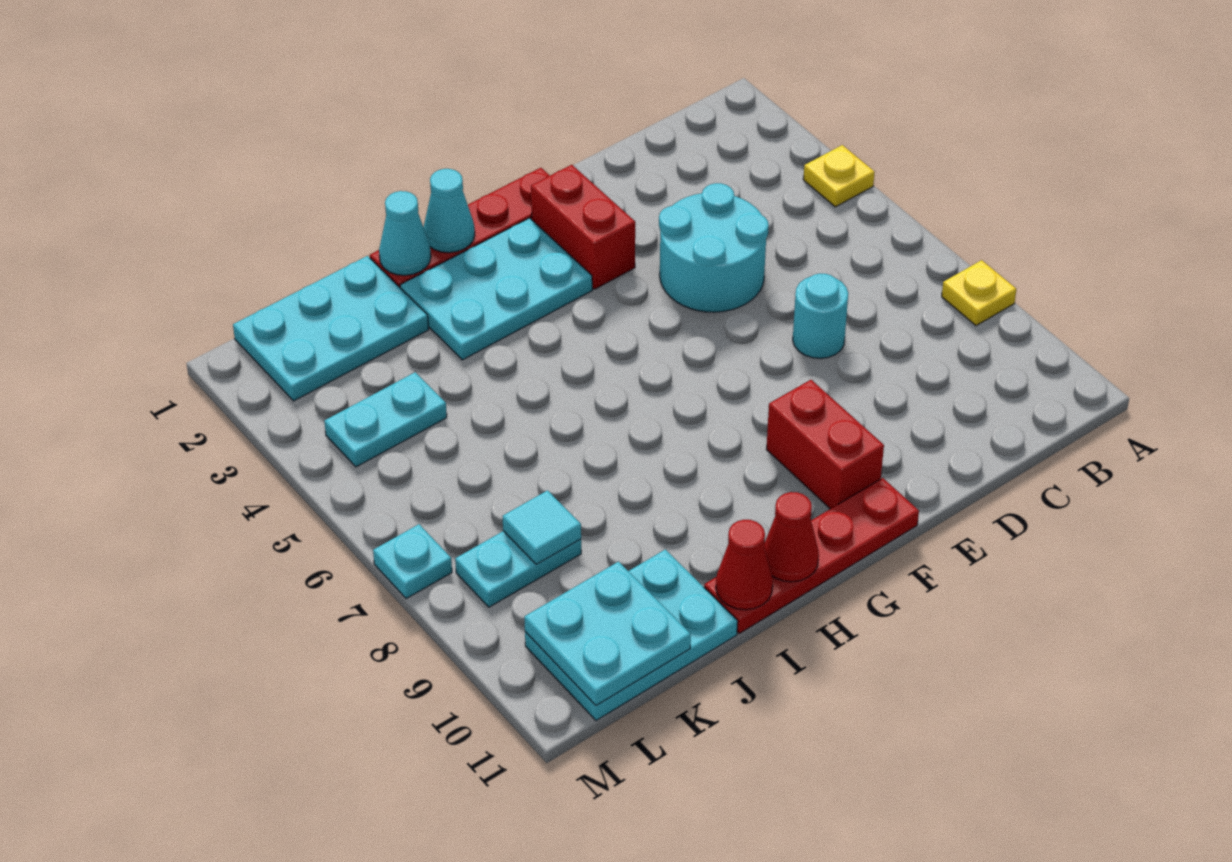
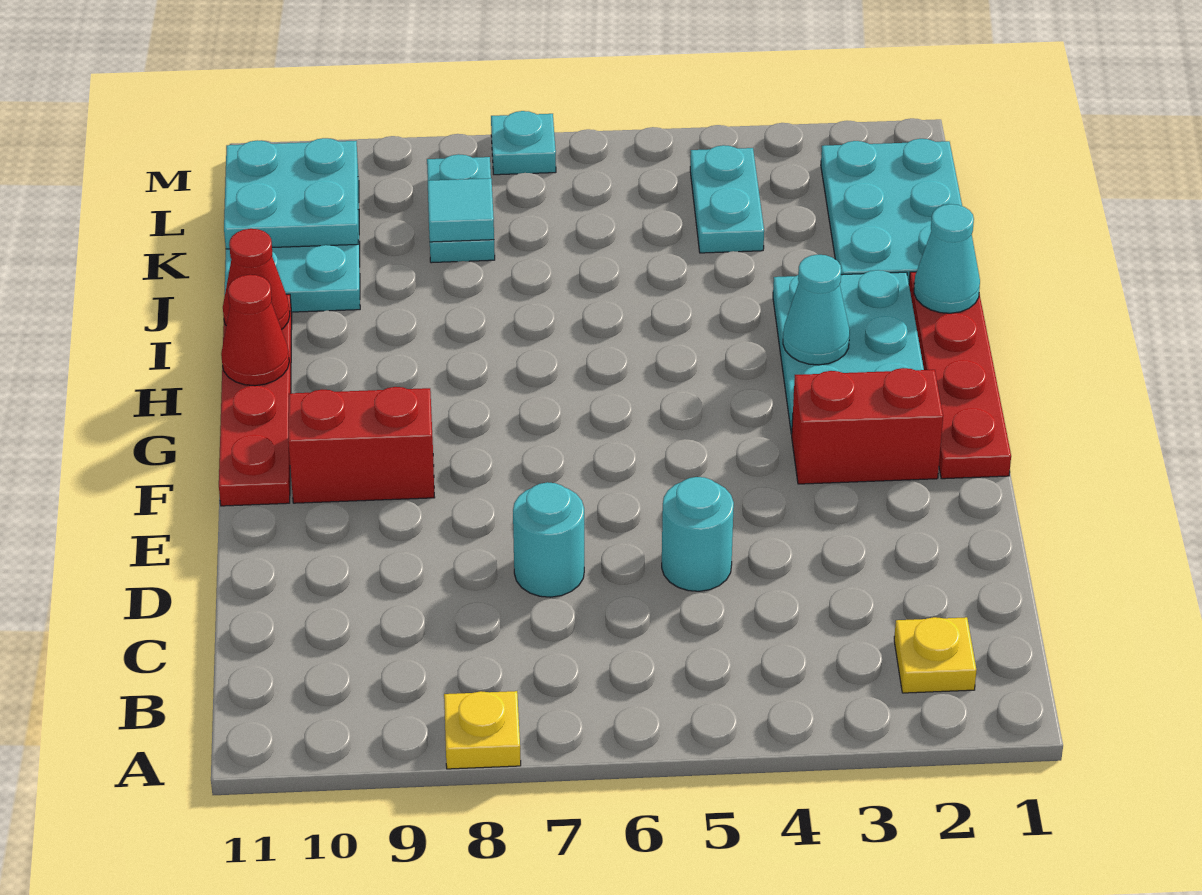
yellow plate A4 level 1 -> yellow plate B2 level 1
cyan round brick D4:E5 level 1 -> cyan round brick D5 level 1
cyan cone H1 level 2 -> cyan cone H3 level 2

